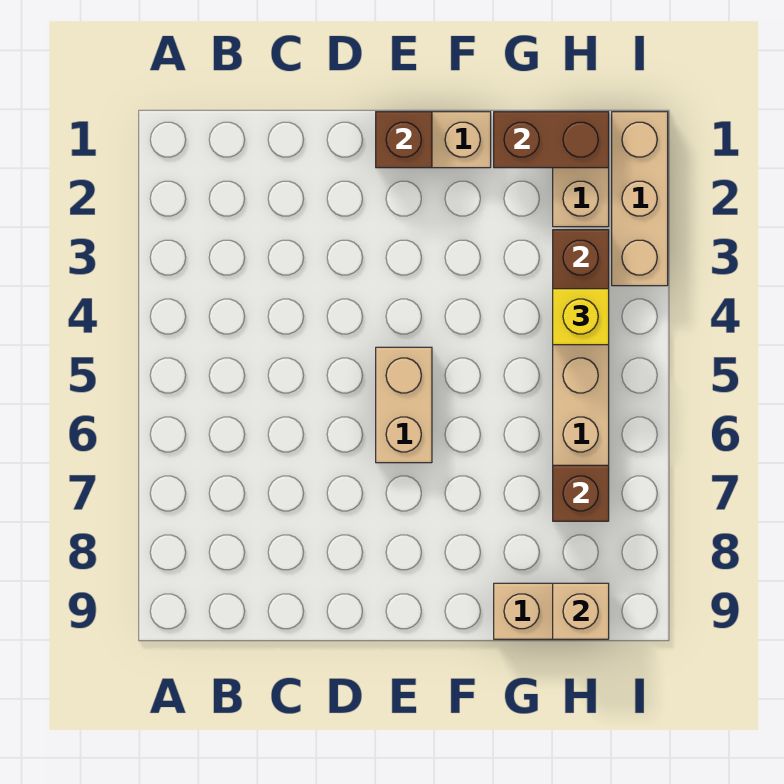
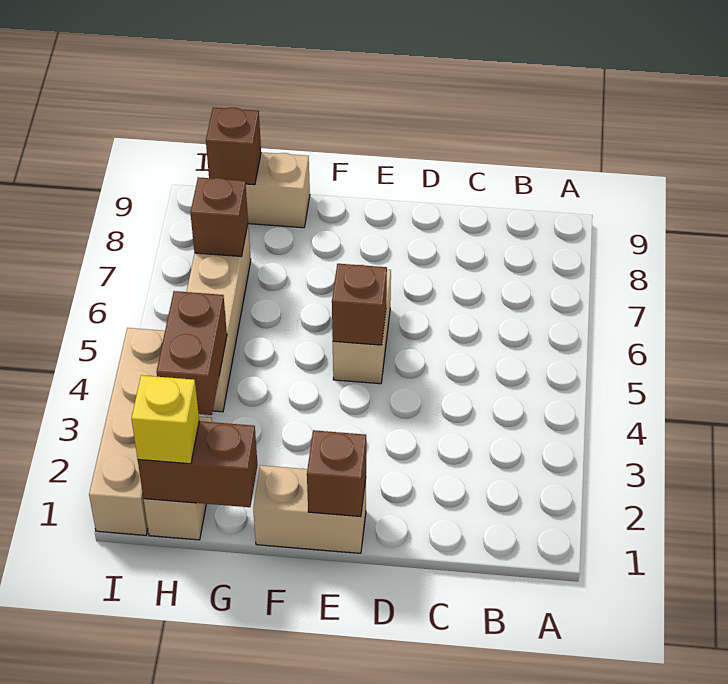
none -> brown brick E5 level 2
yellow brick H4 level 3 -> yellow brick H1 level 3
tan brick H9 level 2 -> brown brick H9 level 2
tan brick I1:I3 level 1 -> tan brick I1:I4 level 1

